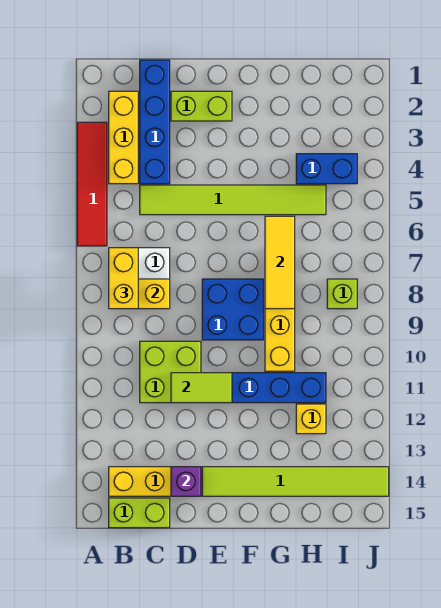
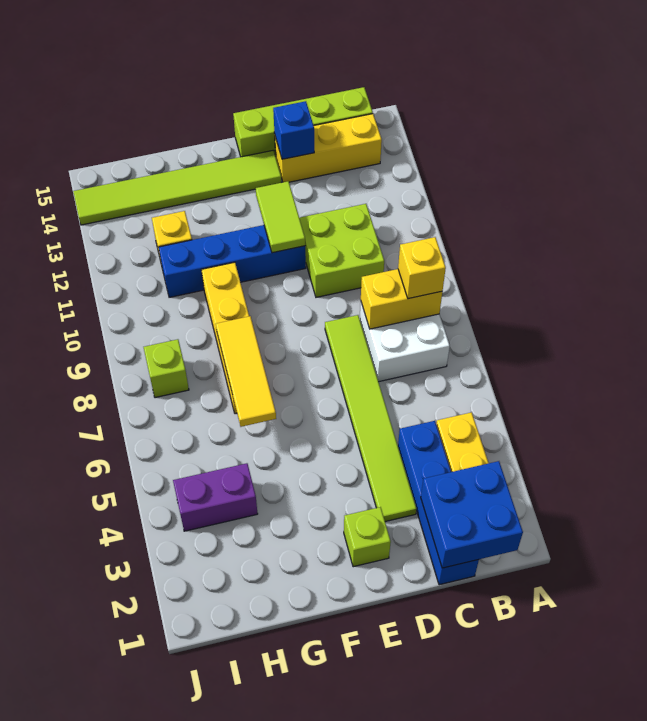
red tile A3:A6 level 1 -> none
yellow brick B7:B8 level 3 -> yellow brick B8 level 3
lime brick B15:C15 level 1 -> lime brick B15:E15 level 1
lime tile C5:H5 level 1 -> lime tile D3:D8 level 1
lime brick D2:E2 level 1 -> lime brick E2 level 1
lime tile D11:E11 level 2 -> lime tile E11:E12 level 2
purple brick D14 level 2 -> blue brick D14 level 2
blue brick E8:F9 level 1 -> blue brick B1:C2 level 2
blue brick H4:I4 level 1 -> purple brick H4:I4 level 1

